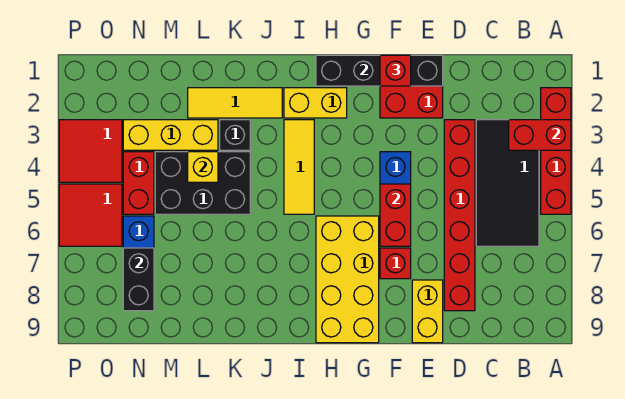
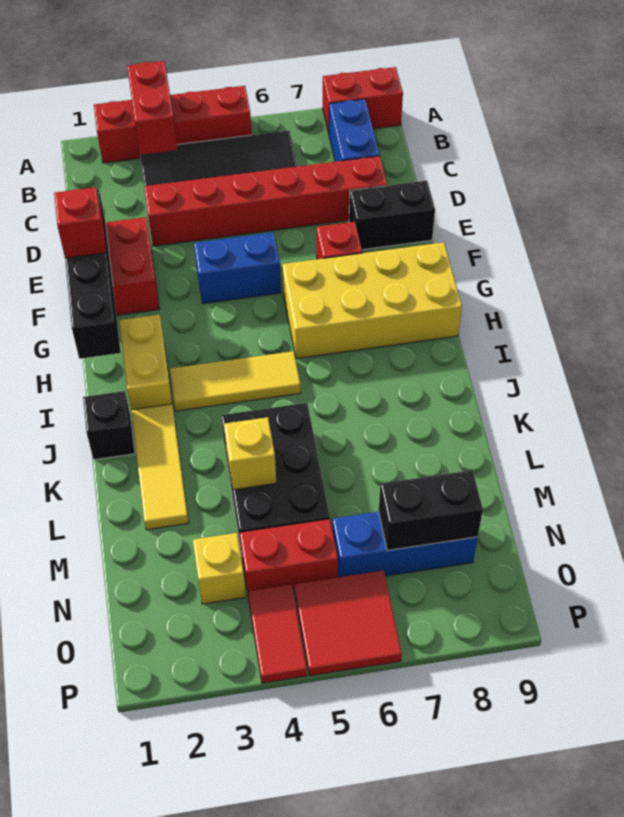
none -> blue brick B8:C8 level 1
yellow brick E8:E9 level 1 -> black brick E8:E9 level 1
red brick F5:F6 level 2 -> red brick A8:A9 level 1
black brick K3 level 1 -> black brick J1 level 1
yellow brick L3:N3 level 1 -> yellow brick N3 level 1
red tile O3:P4 level 1 -> red tile O4:P4 level 1

